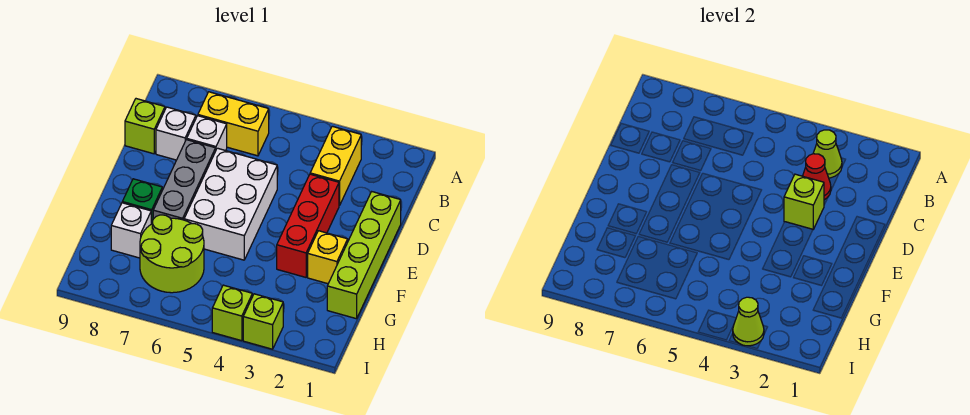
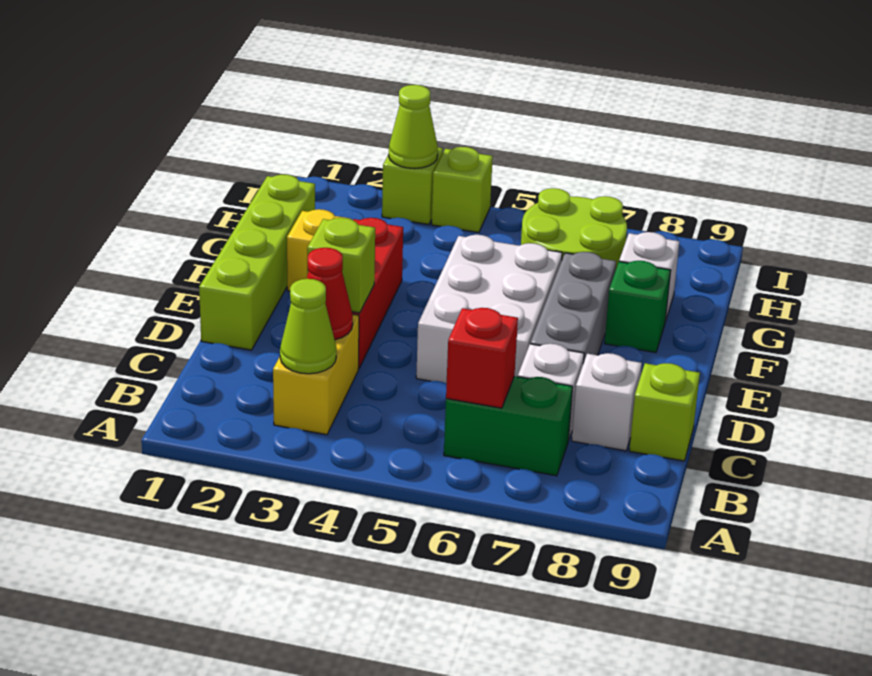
yellow brick B6:B7 level 1 -> green brick B6:B7 level 1
none -> red brick B6 level 2

